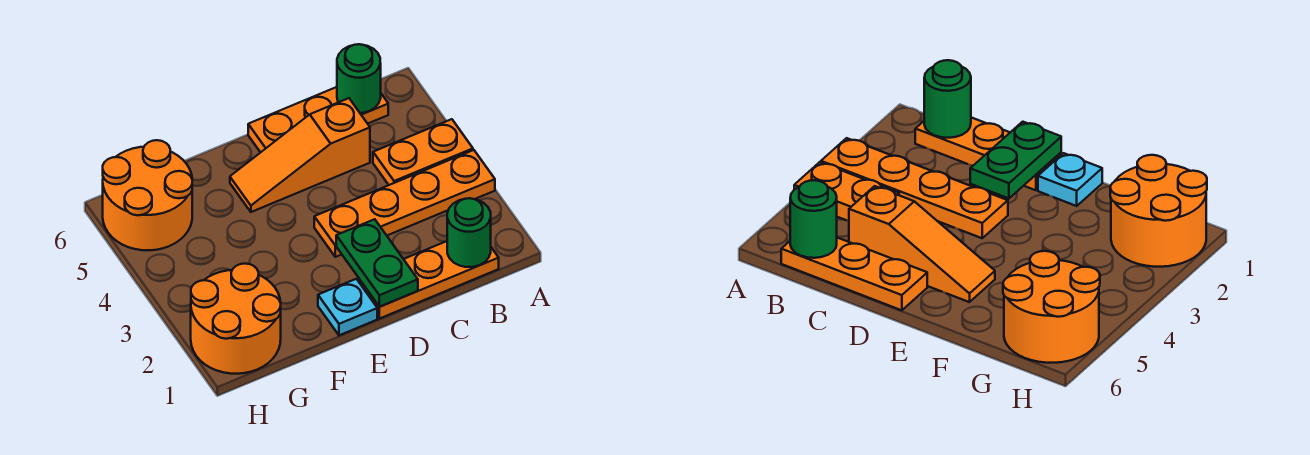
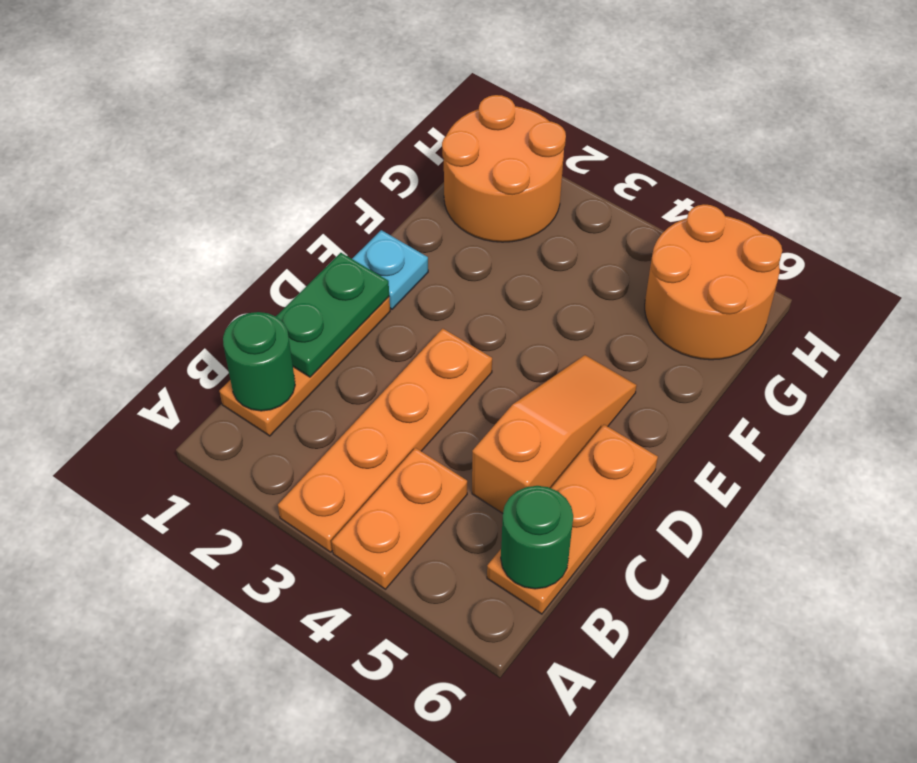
green plate D1:D2 level 2 -> green plate C1:D1 level 2

